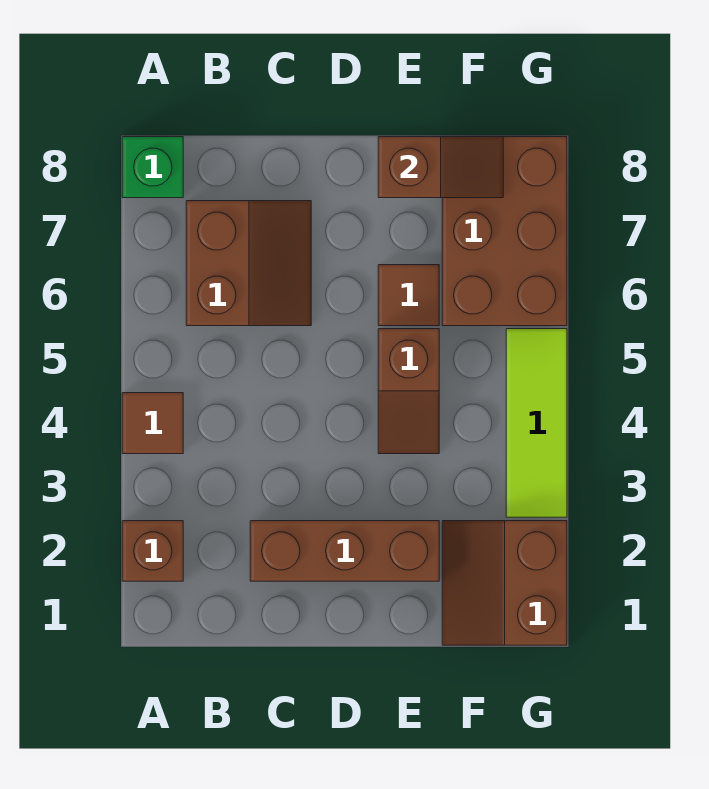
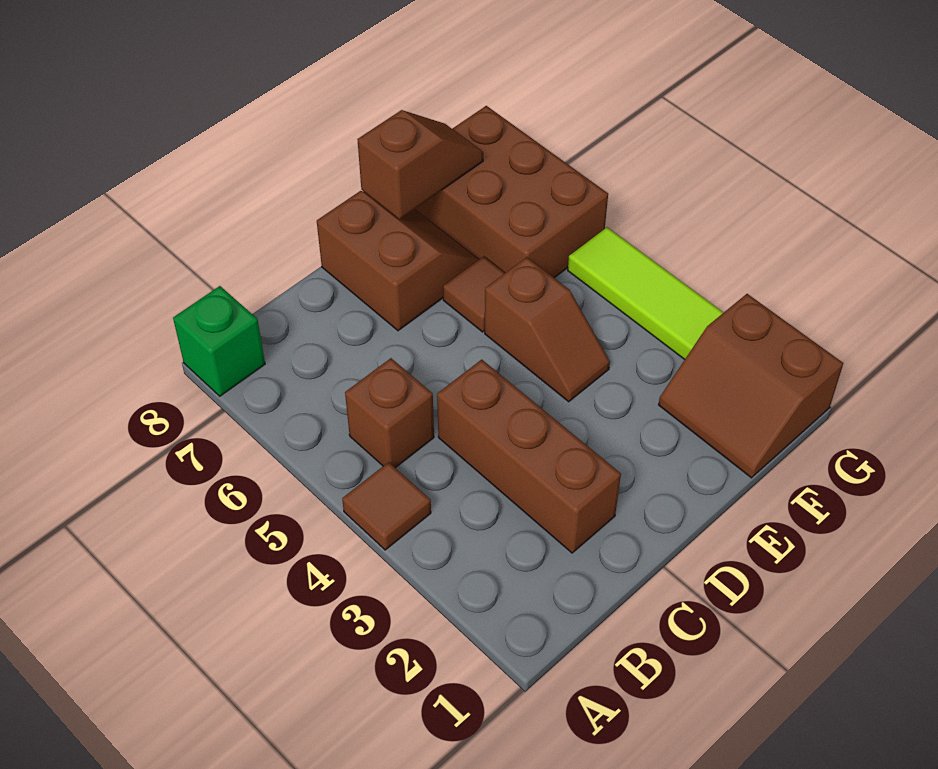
brown brick A2 level 1 -> brown brick B5 level 1
brown slope B6:C7 level 1 top B -> brown slope D7:E8 level 1 top D
brown brick C2:E2 level 1 -> brown brick C2:C4 level 1

